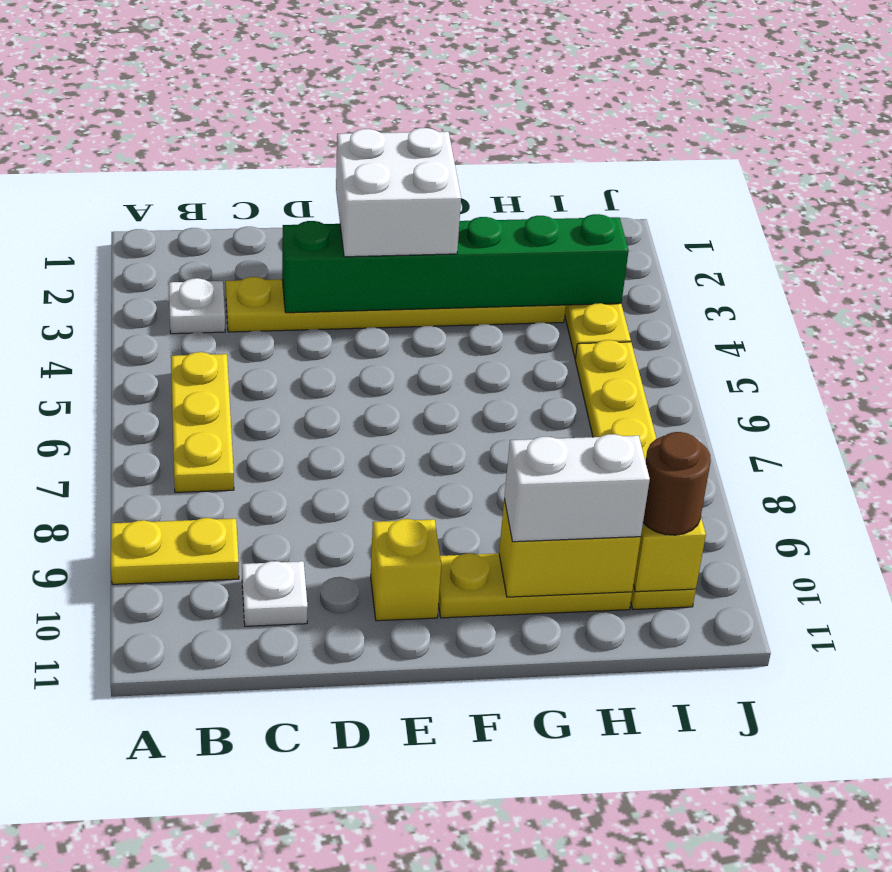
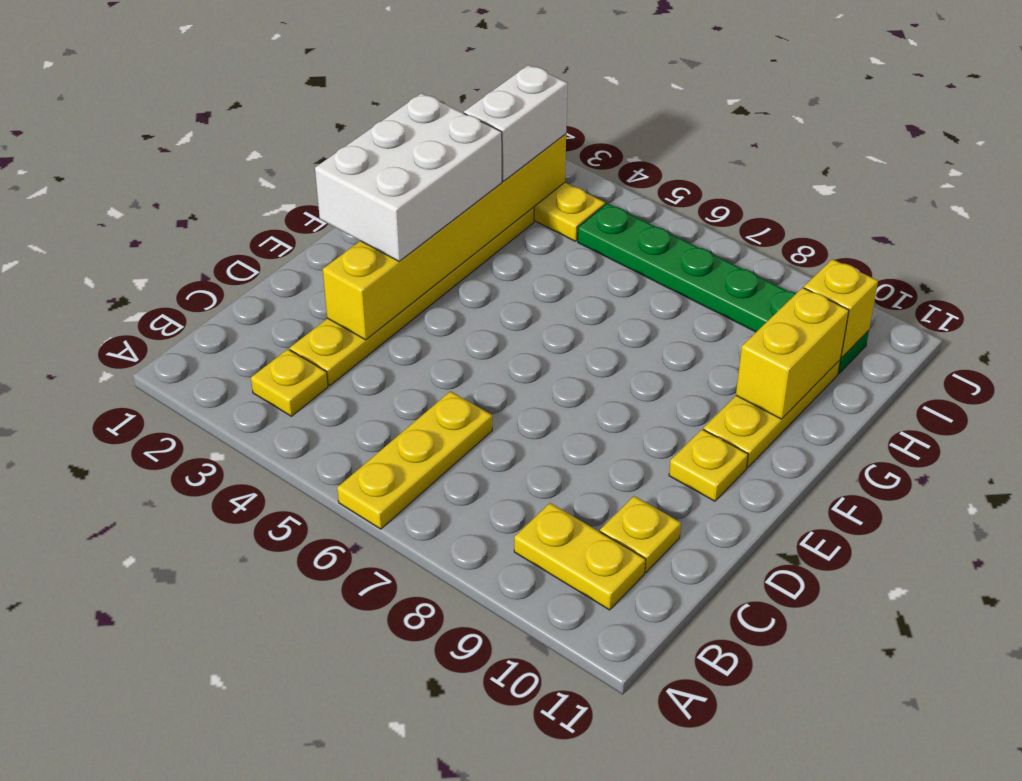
yellow plate A9:B9 level 1 -> yellow plate B9:B10 level 1
white plate B3 level 1 -> yellow plate B3 level 1
yellow plate B5:B7 level 1 -> yellow plate A6:C6 level 1
white plate C10 level 1 -> yellow plate C10 level 1
green brick D3:I3 level 2 -> yellow brick D3:I3 level 2
white brick E2:F3 level 3 -> white brick E2:G3 level 3
yellow brick E10 level 1 -> yellow plate E10 level 1
white brick G10:H10 level 3 -> white brick H3:I3 level 3
yellow plate I5:I10 level 1 -> green plate I5:I10 level 1
brown round brick I10 level 3 -> none

